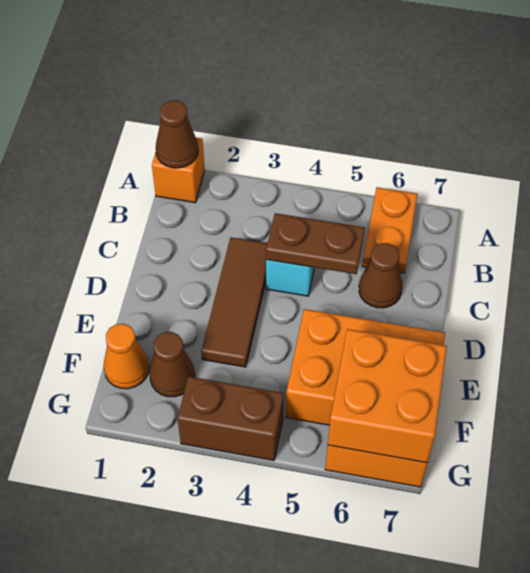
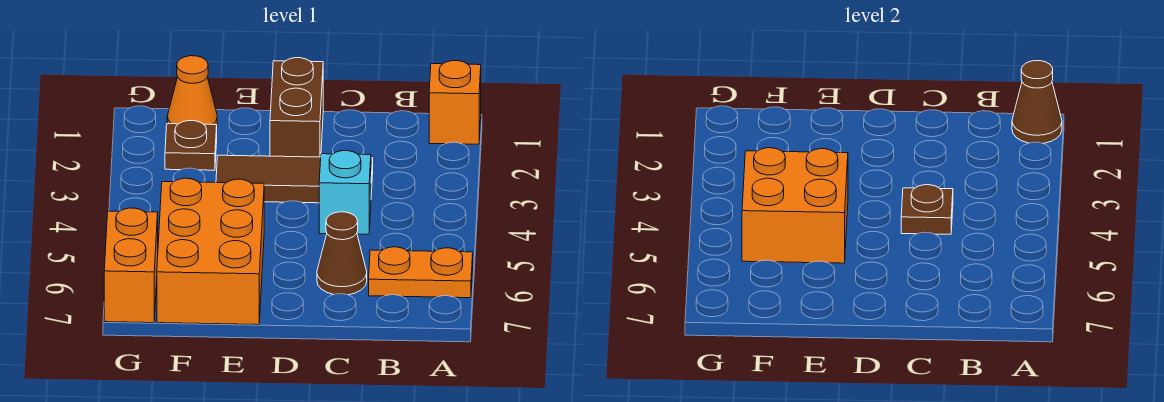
brown plate C4:C5 level 2 -> brown plate C4 level 2
brown cone F2 level 1 -> brown plate F2 level 1
orange brick F6:G7 level 2 -> orange brick E4:F5 level 2
brown brick G3:G4 level 1 -> brown brick D1:D2 level 1

